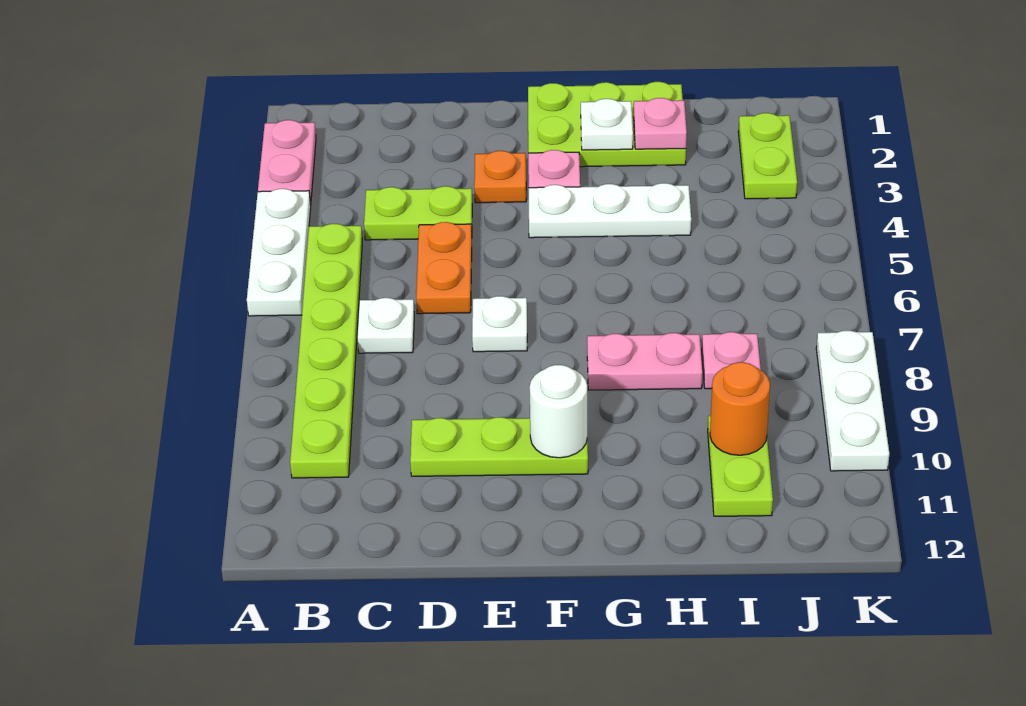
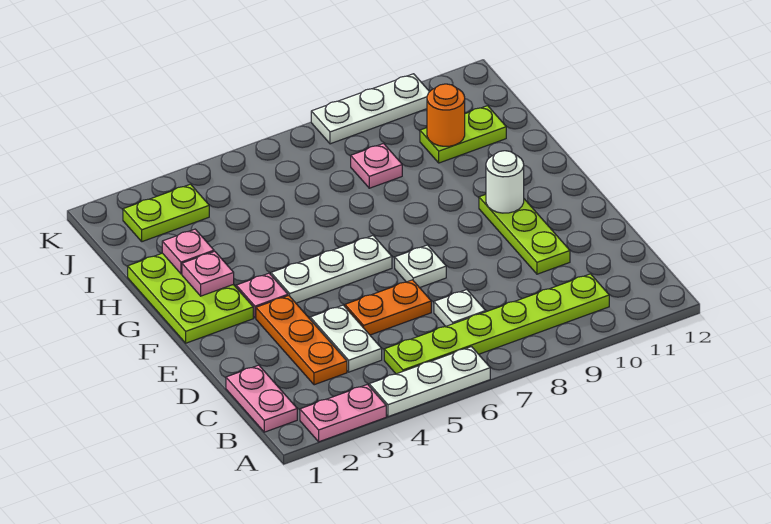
lime plate C4:D4 level 1 -> white plate C4:D4 level 1
orange plate E3 level 1 -> orange plate C3:E3 level 1
white plate F4:H4 level 1 -> white plate F4:F6 level 1
white plate G2 level 2 -> pink plate G2 level 2
pink plate G8:H8 level 1 -> pink plate B1:C1 level 1

